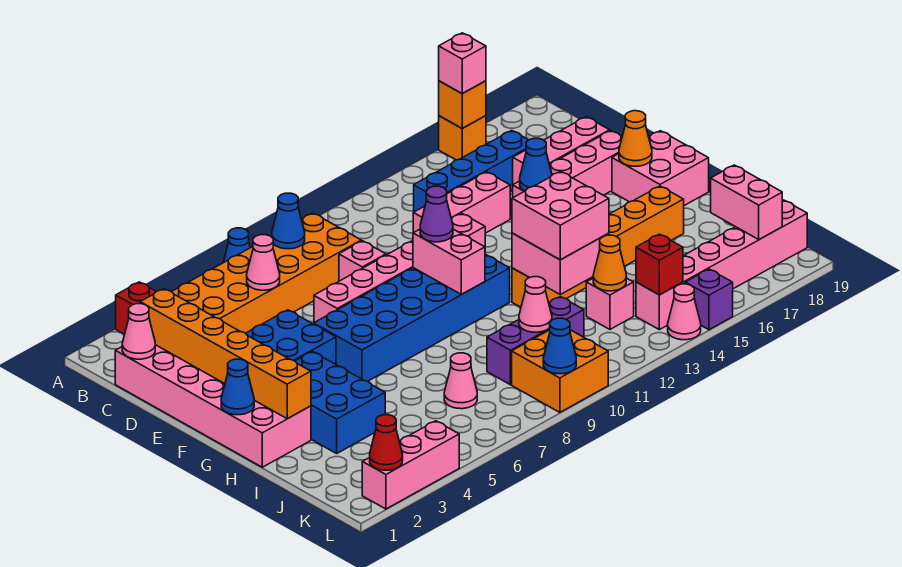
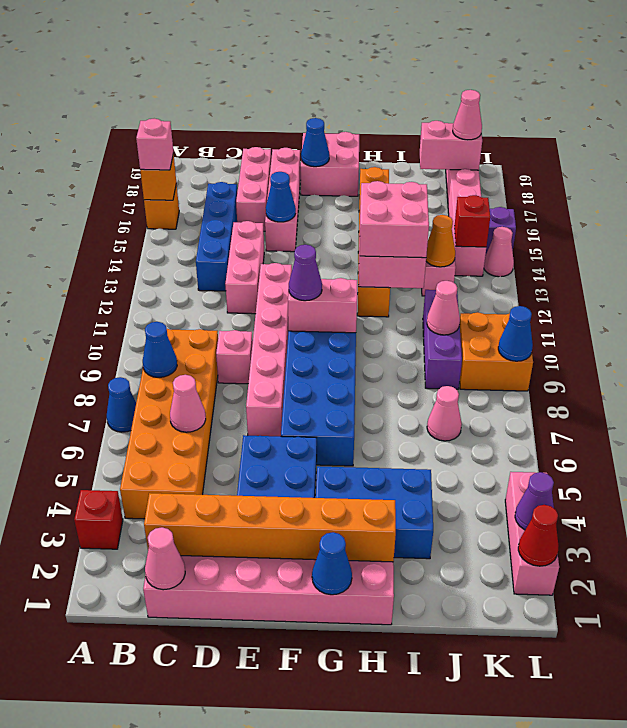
orange cone F18 level 2 -> blue cone F18 level 2
none -> pink cone K18 level 3
none -> purple cone L3 level 2

